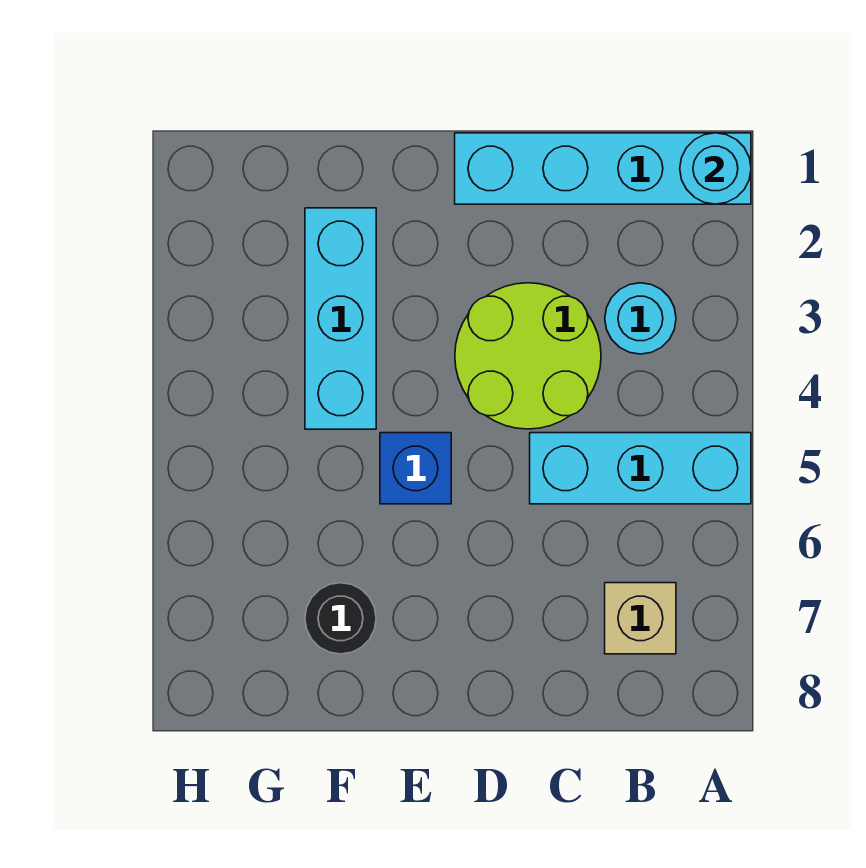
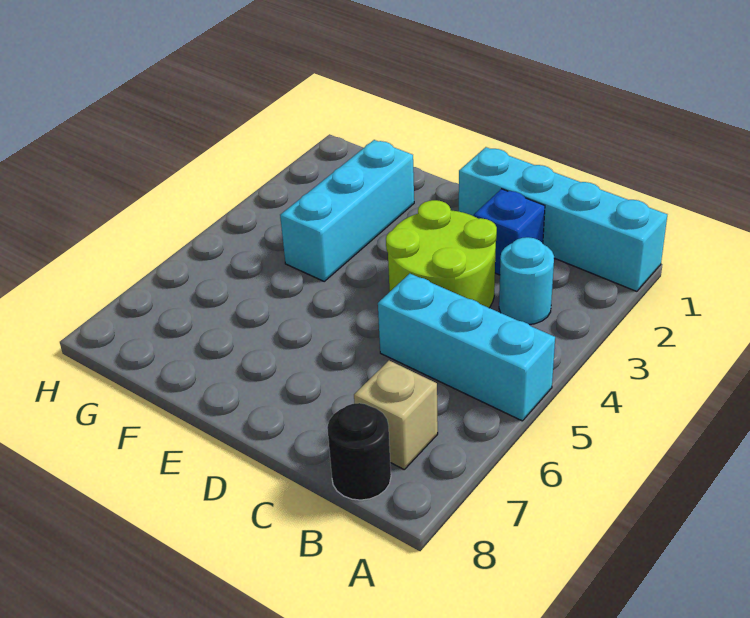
cyan round brick A1 level 2 -> none
blue brick E5 level 1 -> blue brick C2 level 1
black round brick F7 level 1 -> black round brick B8 level 1

